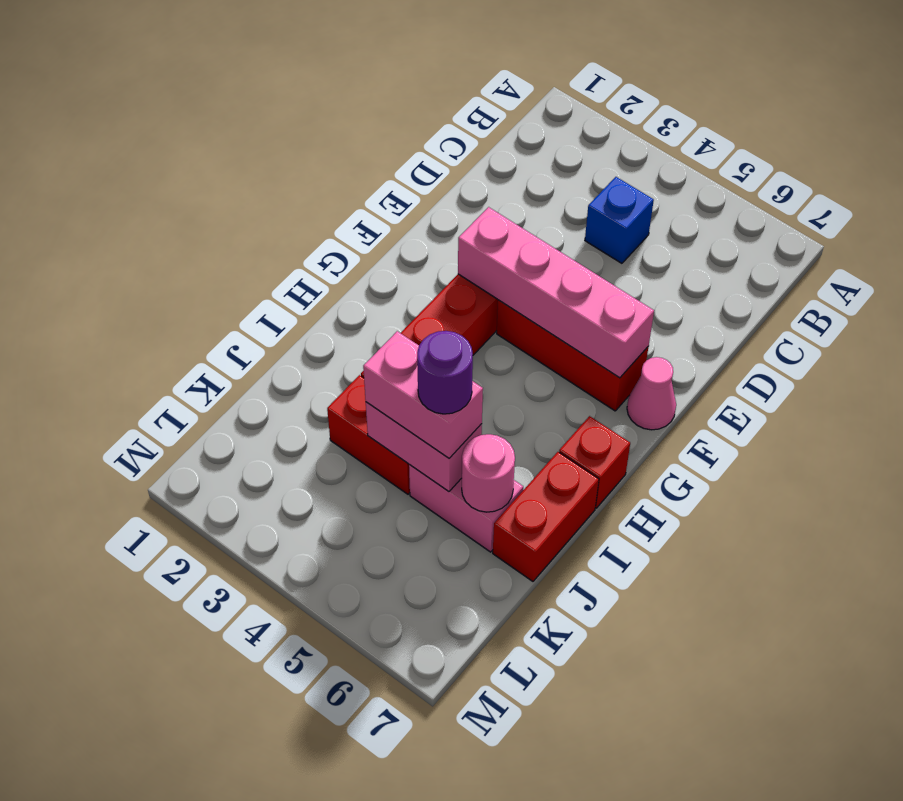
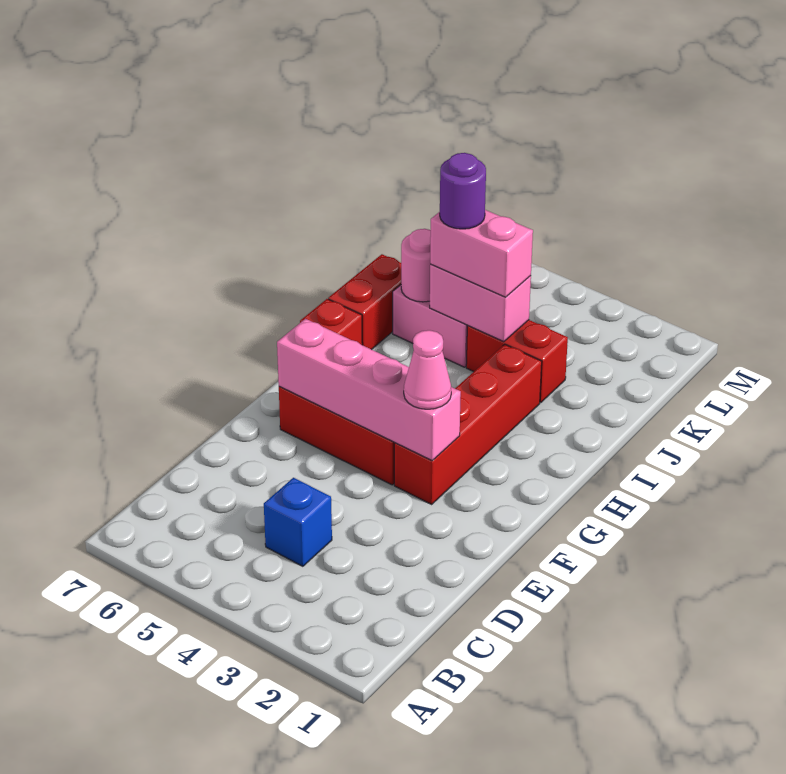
pink cone F7 level 1 -> pink cone F3 level 3

